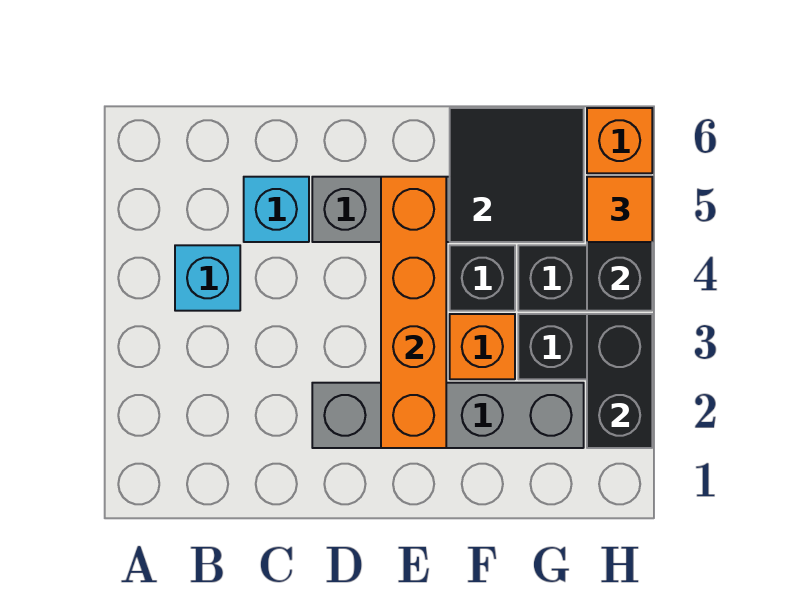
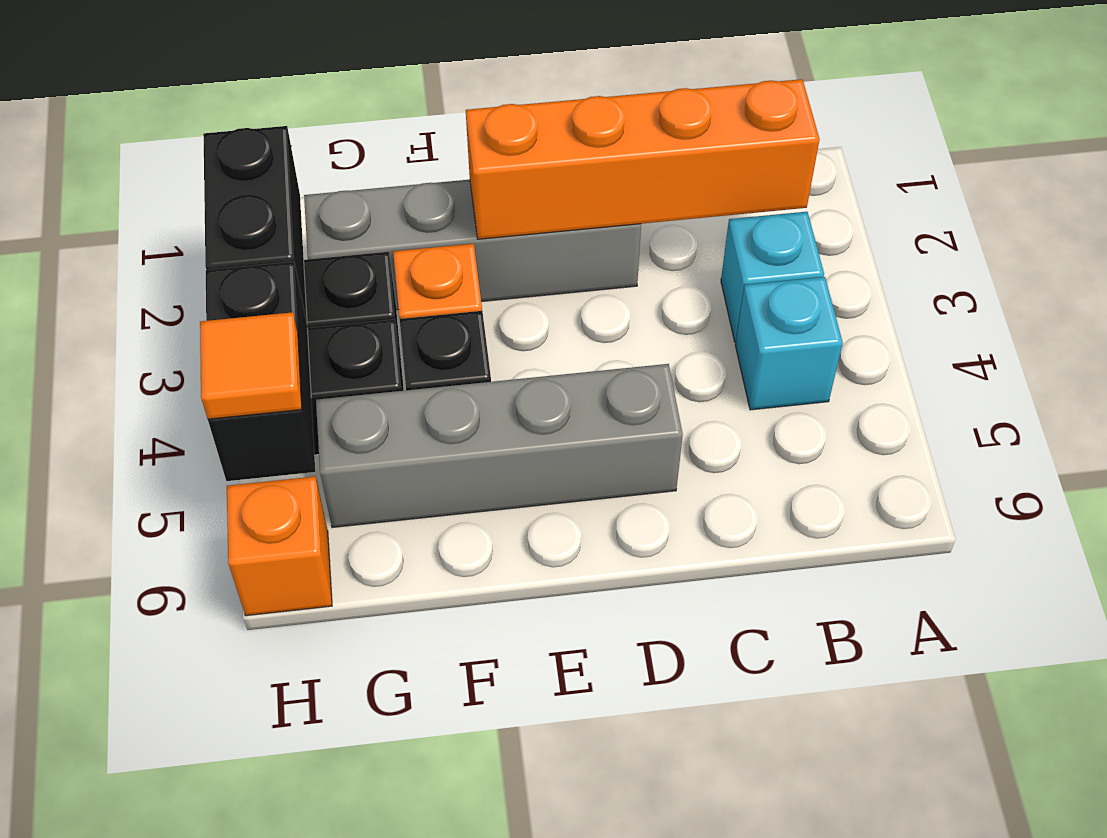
cyan brick C5 level 1 -> cyan brick B3 level 1
orange brick E2:E5 level 2 -> orange brick B2:E2 level 2
black tile F5:G6 level 2 -> none

